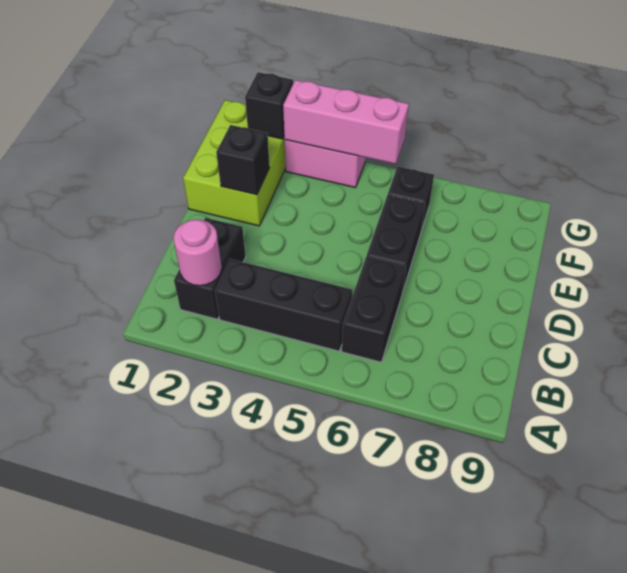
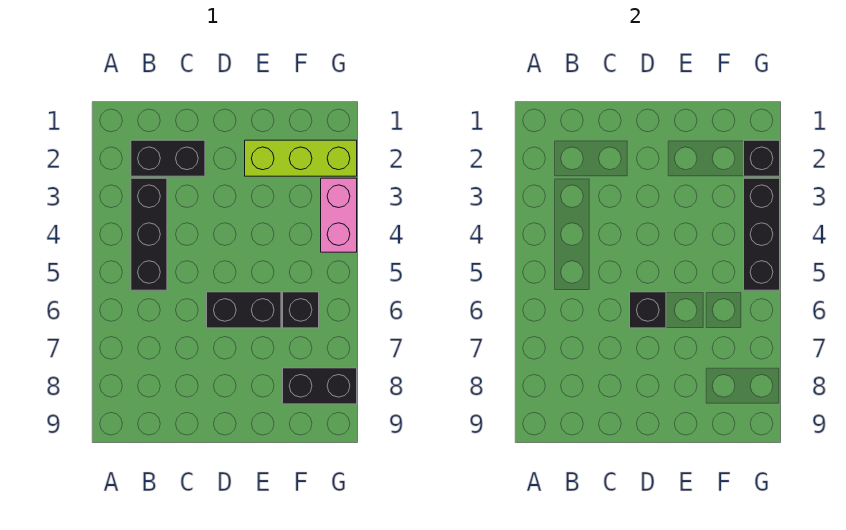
pink round brick B2 level 2 -> none
black brick B6:C6 level 1 -> black brick F8:G8 level 1
lime brick E1:G2 level 1 -> lime brick E2:G2 level 1
black brick E2 level 2 -> black brick D6 level 2
pink brick G3:G5 level 2 -> black brick G3:G5 level 2

